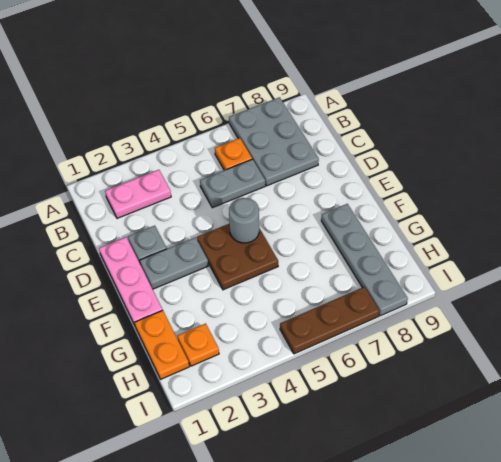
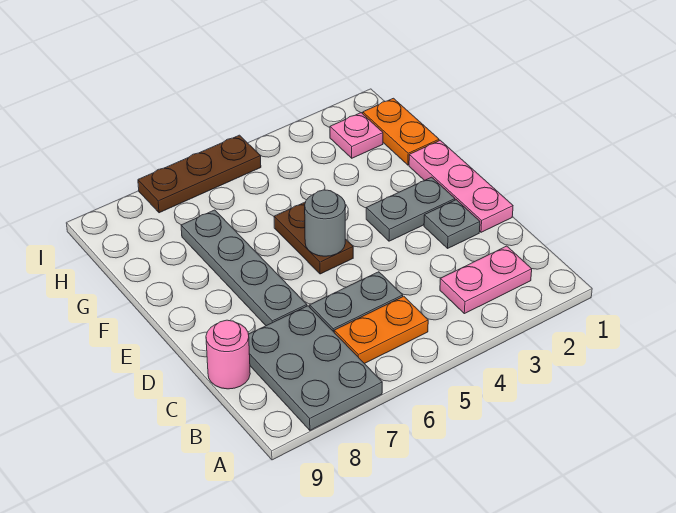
orange plate B6 level 1 -> orange plate B5:B6 level 1
none -> pink round brick C9 level 1
brown plate E4:F5 level 1 -> brown plate E5:F5 level 1
grey plate F8:I8 level 1 -> grey plate D7:G7 level 1
orange plate H2 level 1 -> pink plate H2 level 1

